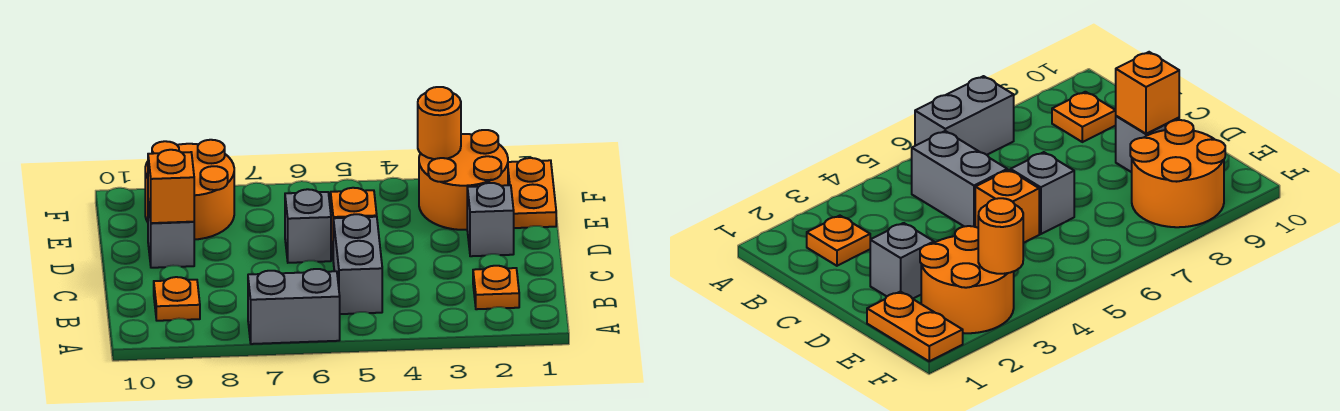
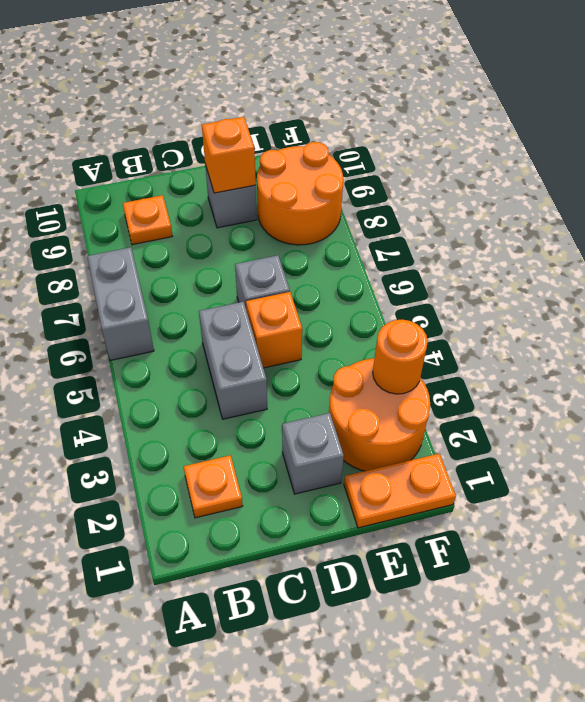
grey brick B5:C5 level 1 -> grey brick C4:C5 level 1

